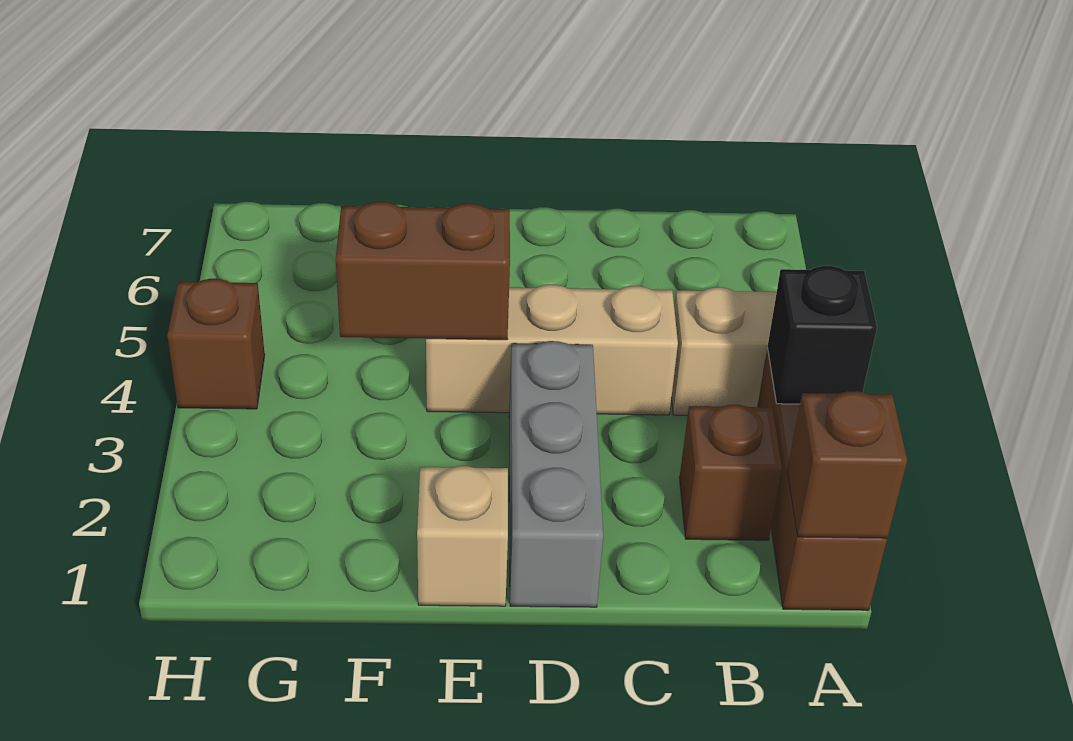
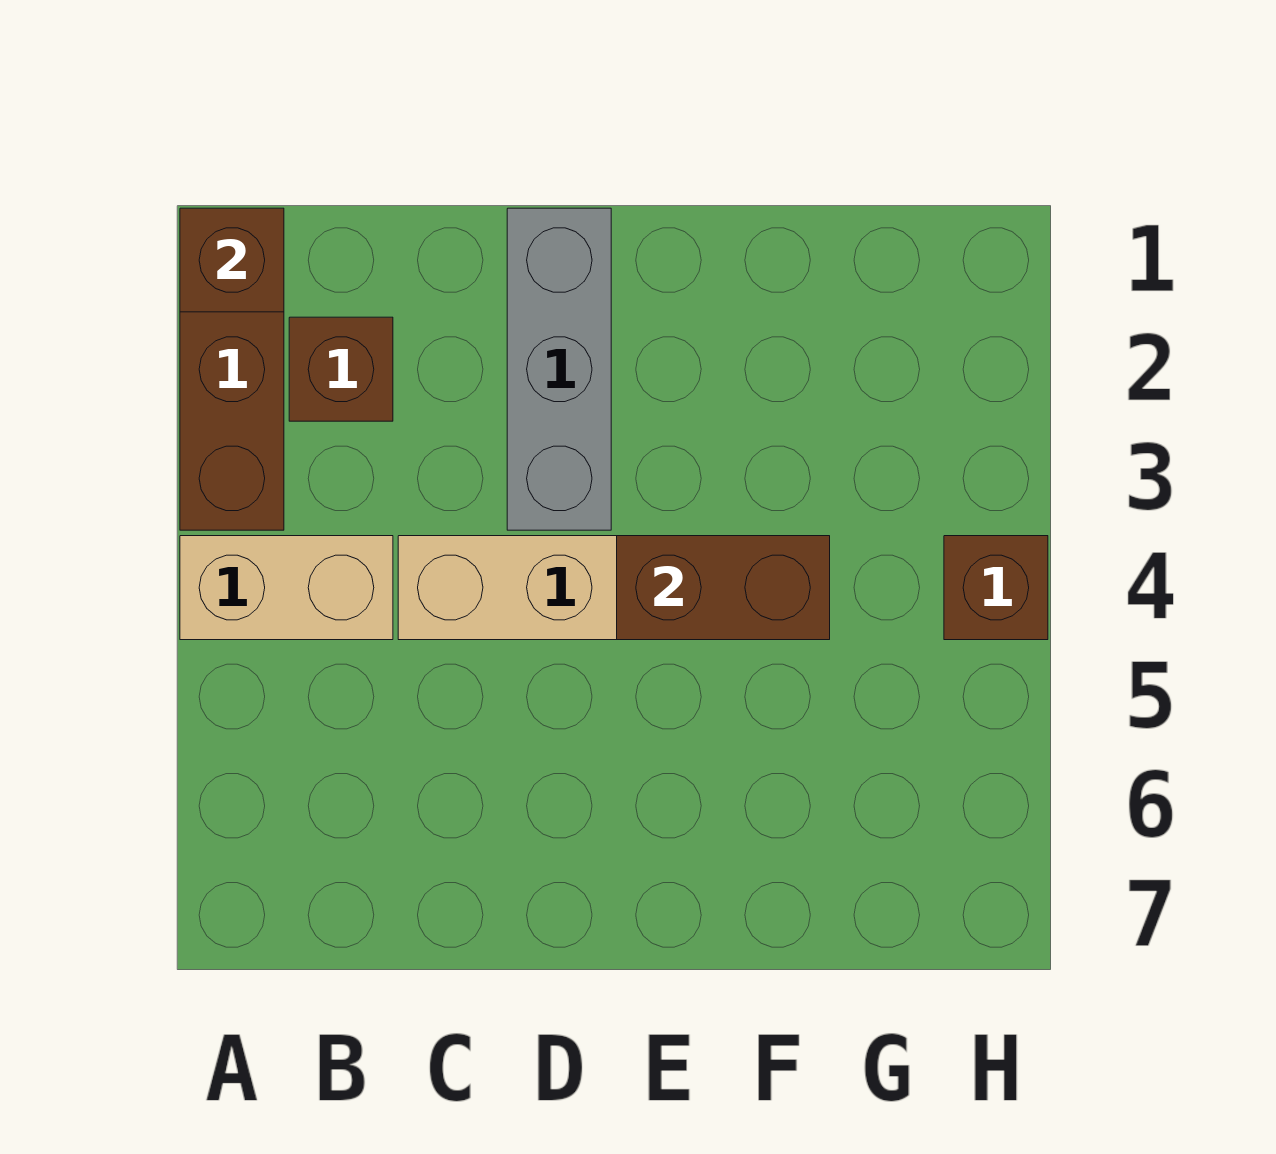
black brick A3 level 2 -> none
tan brick E1 level 1 -> none

